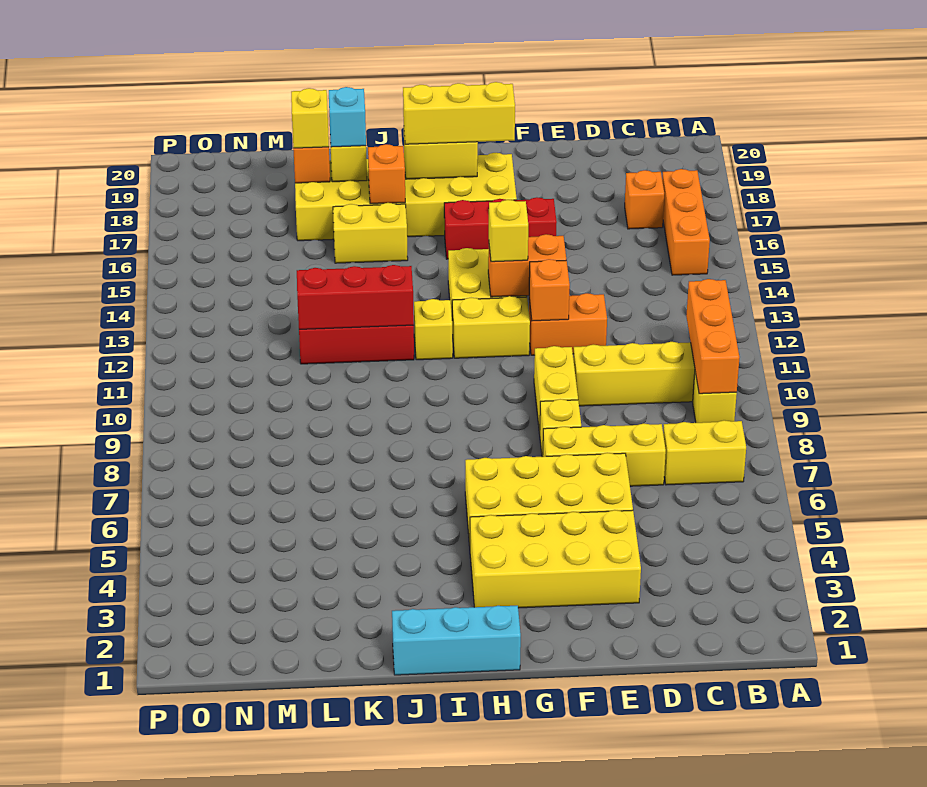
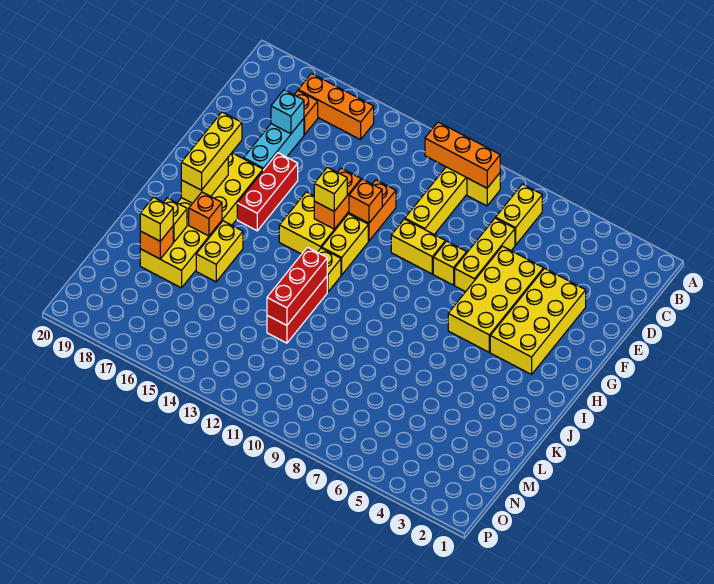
cyan brick H1:J1 level 1 -> cyan brick D17:F17 level 1
cyan brick K18 level 3 -> cyan brick D17 level 2

